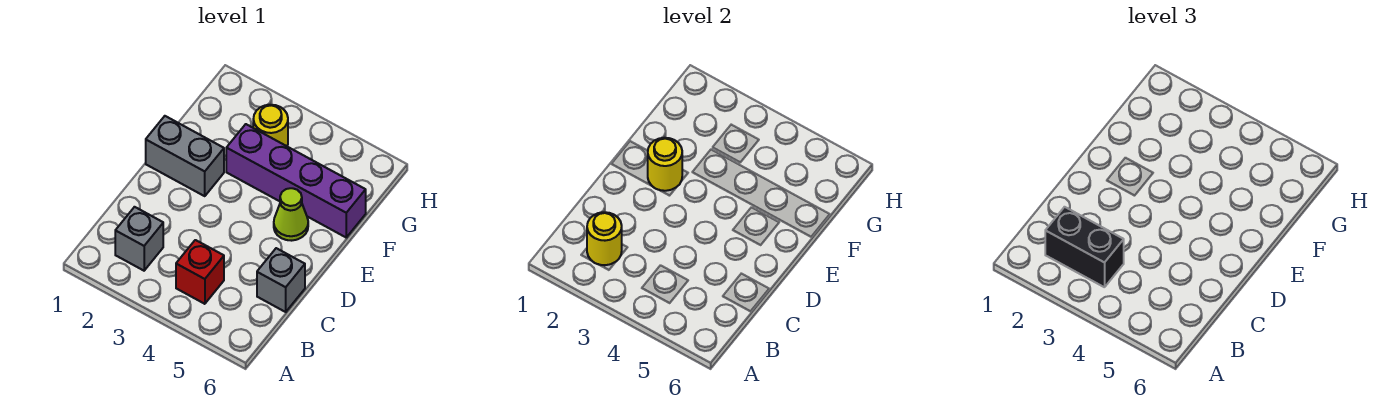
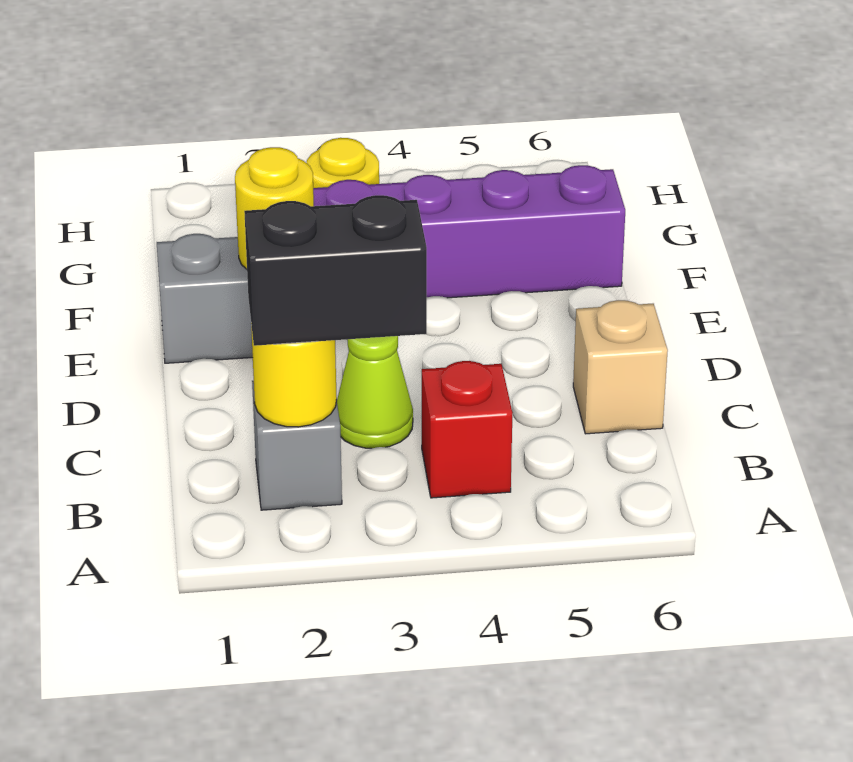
grey brick C6 level 1 -> tan brick C6 level 1
lime cone E5 level 1 -> lime cone C3 level 1

